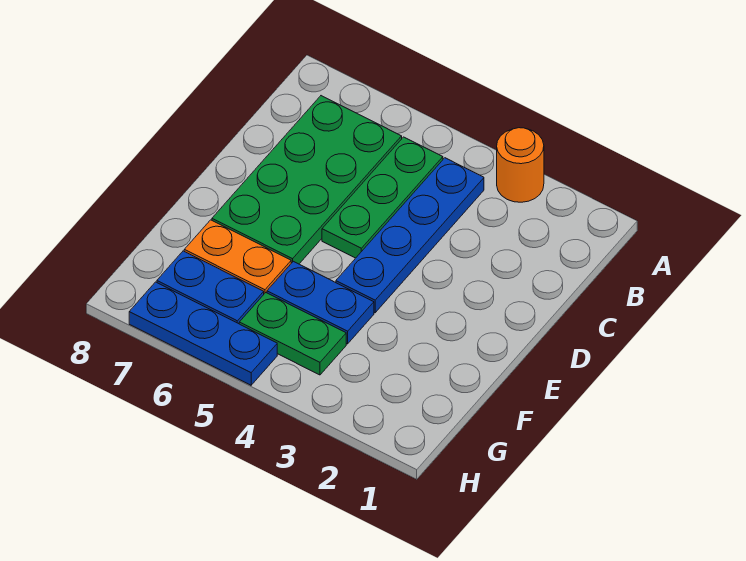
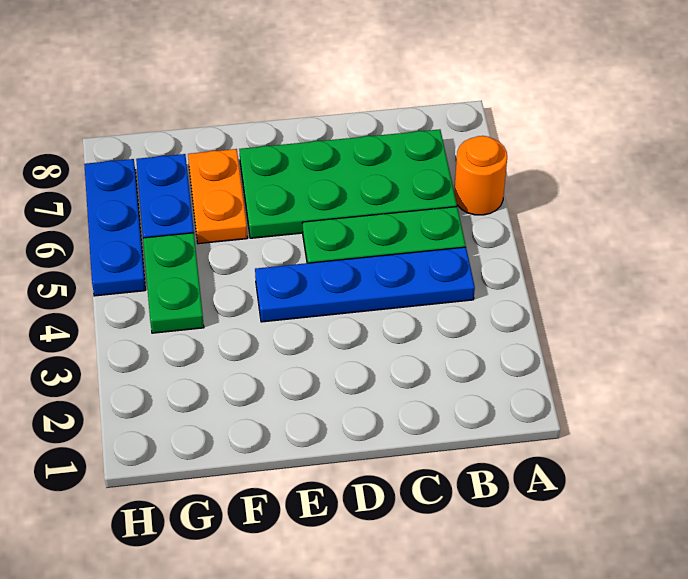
orange round brick A3 level 1 -> orange round brick A6 level 1
blue plate F4:F5 level 1 -> none

